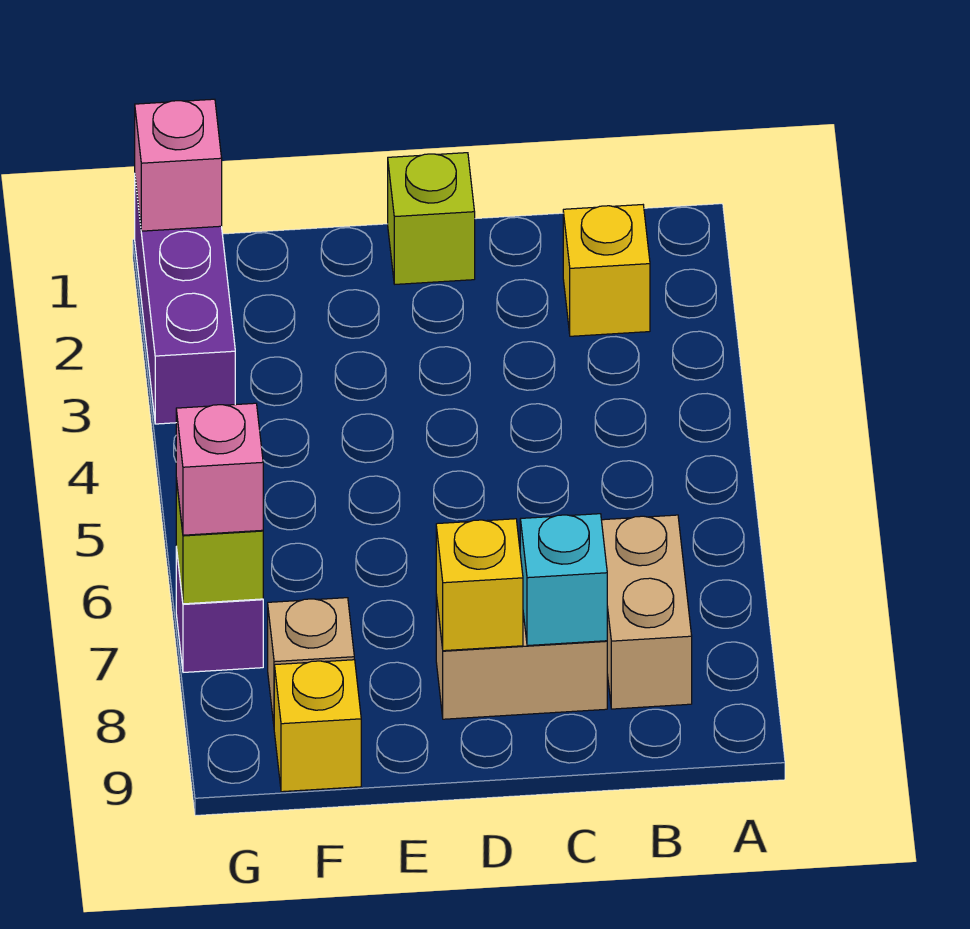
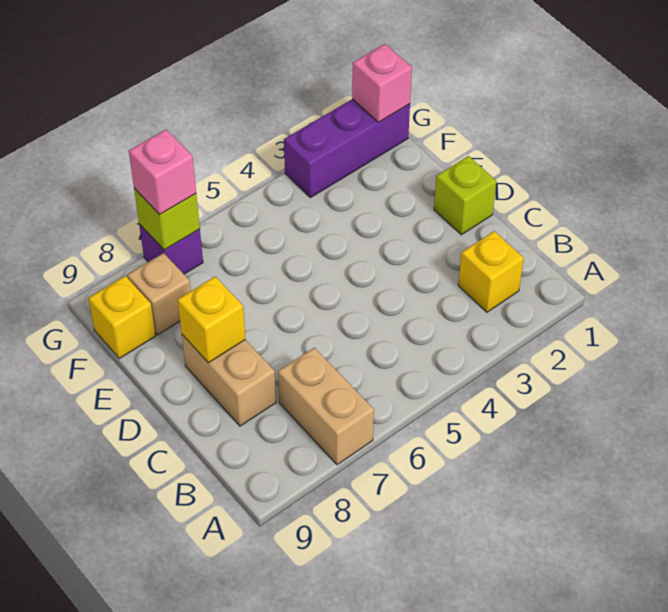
tan brick B7:B8 level 1 -> tan brick A7:B7 level 1
cyan brick C8 level 2 -> none

